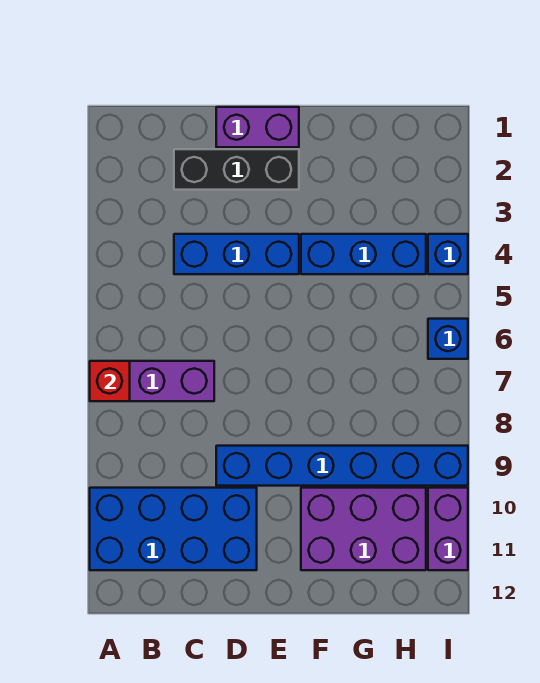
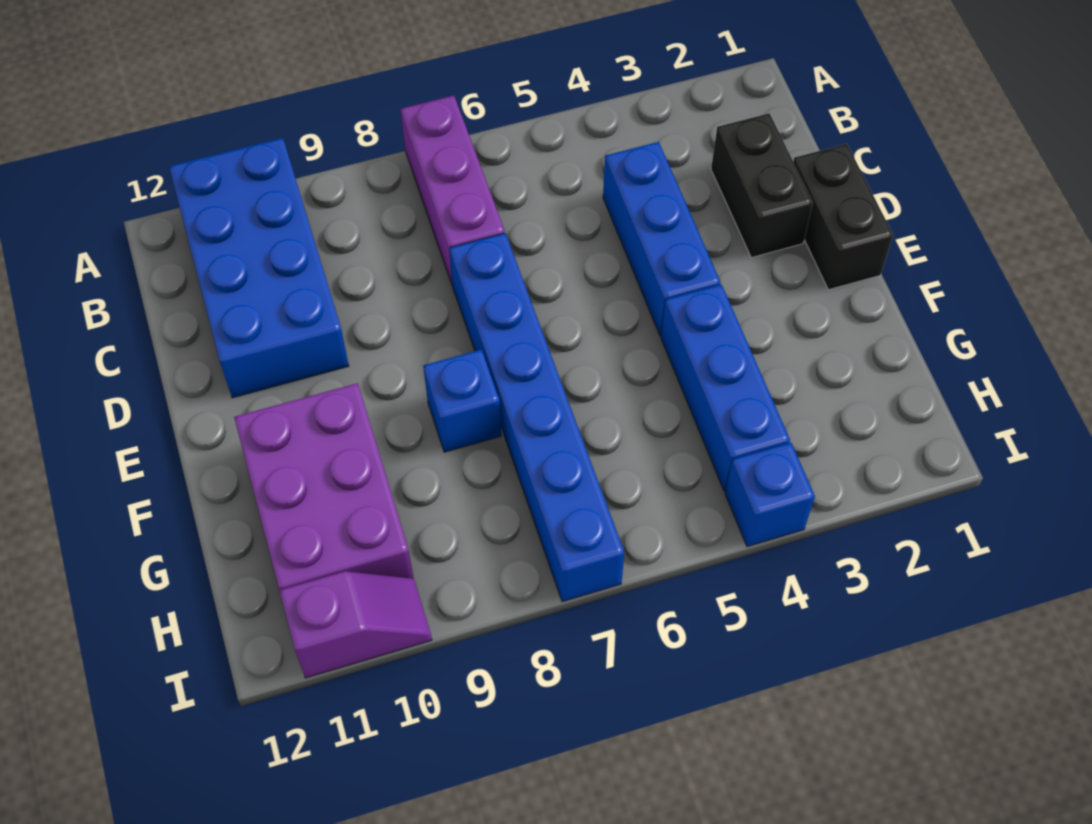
red brick A7 level 2 -> none
black brick C2:E2 level 1 -> black brick C2:D2 level 1
purple brick D1:E1 level 1 -> black brick D1:E1 level 1
blue brick D9:I9 level 1 -> blue brick D7:I7 level 1
blue brick I6 level 1 -> blue brick F8 level 1
purple brick I10:I11 level 1 -> purple slope I10:I11 level 1 top 11

